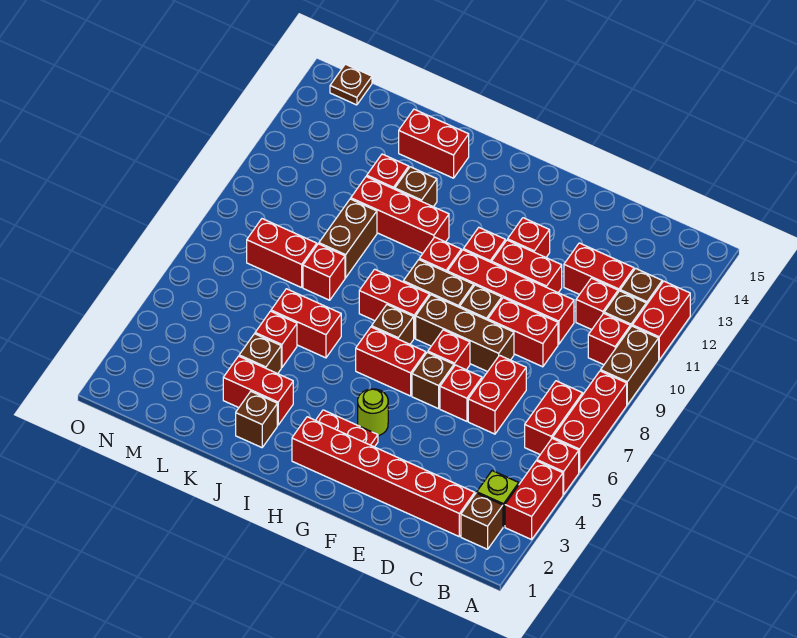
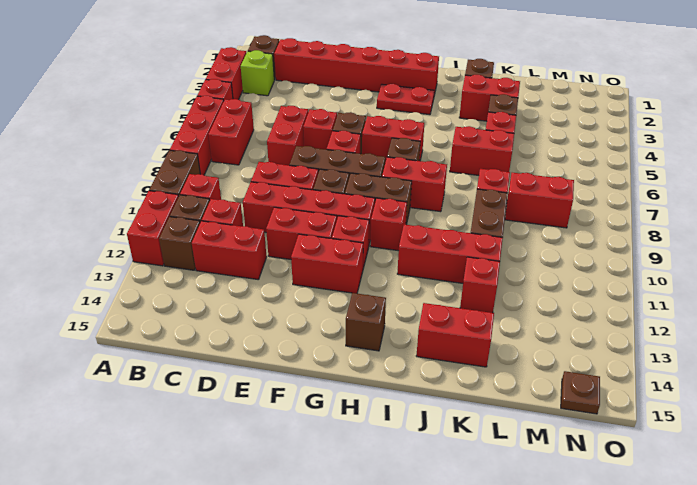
red brick F12 level 1 -> red brick F12:G12 level 1
lime round brick G4 level 1 -> none
brown brick J12 level 1 -> brown brick H14 level 1

